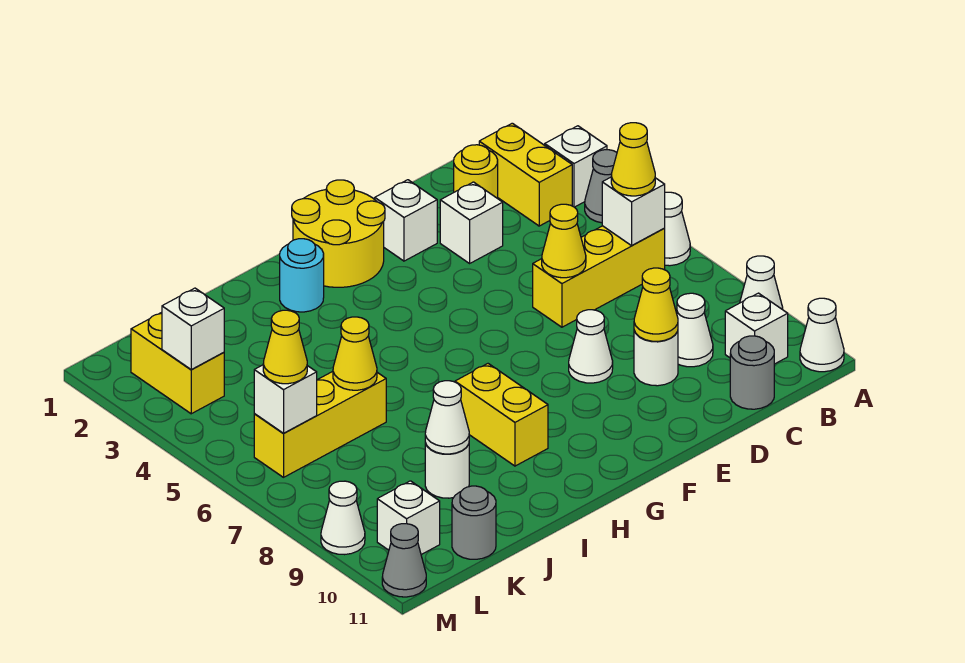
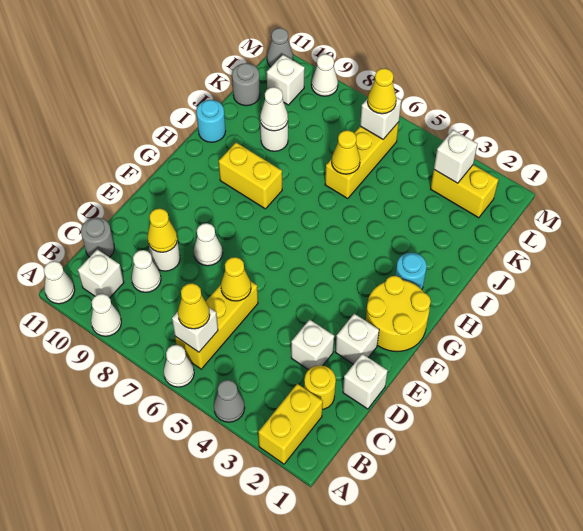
white brick A3 level 1 -> white brick D1 level 1
yellow brick B2:B3 level 1 -> yellow brick A2:B2 level 1
none -> cyan round brick I11 level 1

